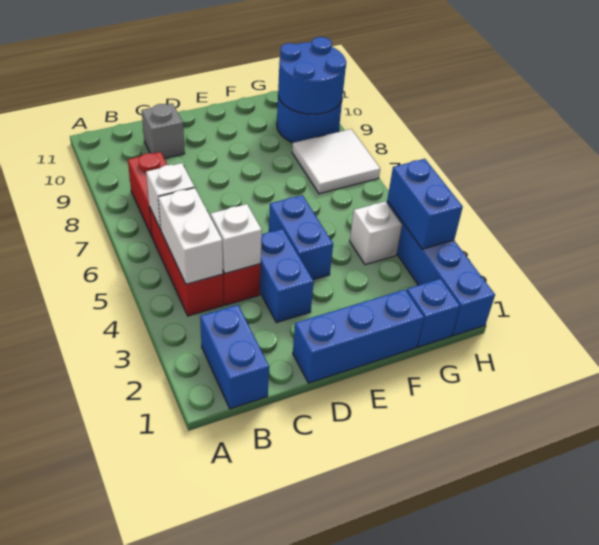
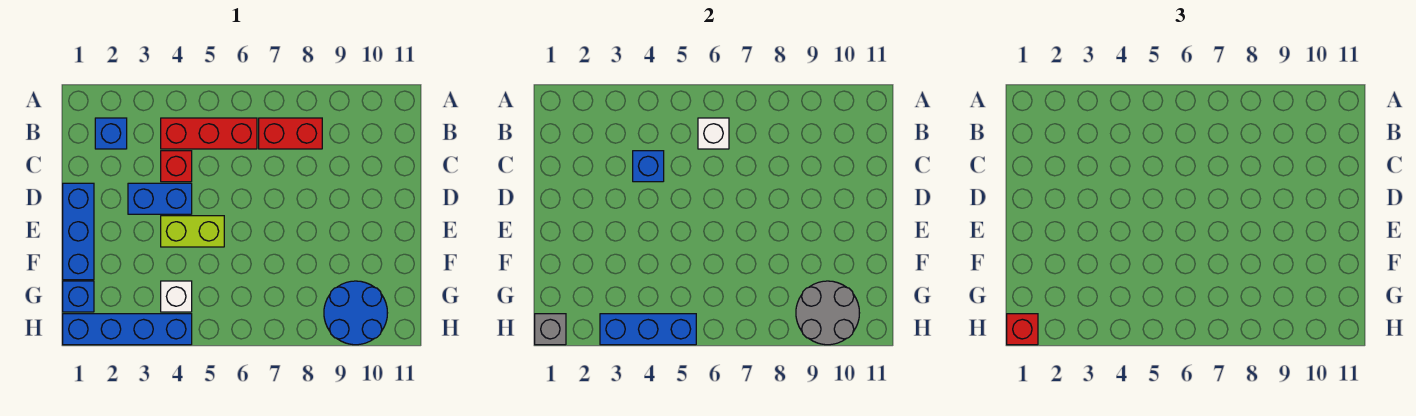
blue brick B1:B2 level 1 -> blue brick B2 level 1
white brick B4:B5 level 2 -> none
white brick C4 level 2 -> blue brick C4 level 2
grey brick C10 level 1 -> grey brick H1 level 2
blue brick E4:E5 level 1 -> lime brick E4:E5 level 1
white tile G7:H8 level 1 -> none
blue round brick G9:H10 level 2 -> grey round brick G9:H10 level 2
none -> red brick H1 level 3
blue brick H3:H4 level 2 -> blue brick H3:H5 level 2

